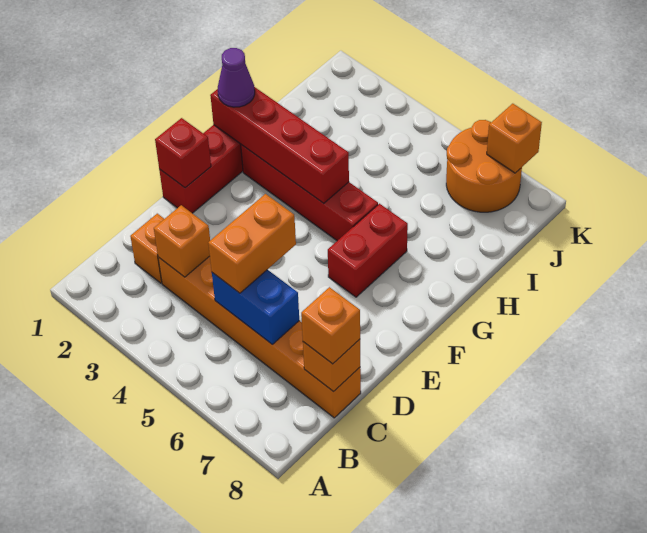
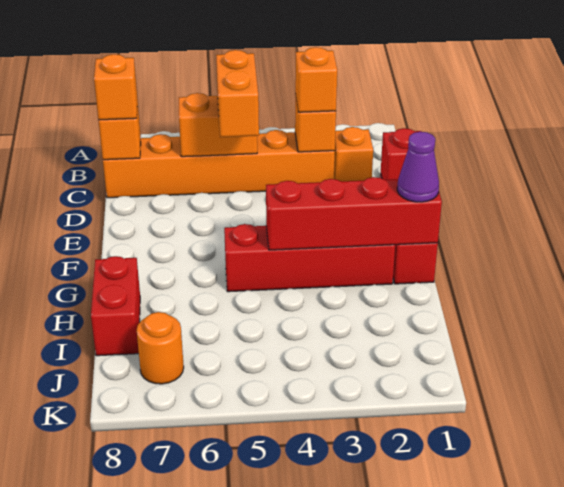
blue brick C5:C6 level 2 -> orange brick C5:C6 level 2
red brick F6:G6 level 1 -> red brick H8:I8 level 1
orange round brick J6:K7 level 1 -> orange round brick J7 level 1
orange brick K7 level 2 -> orange brick C3 level 3

